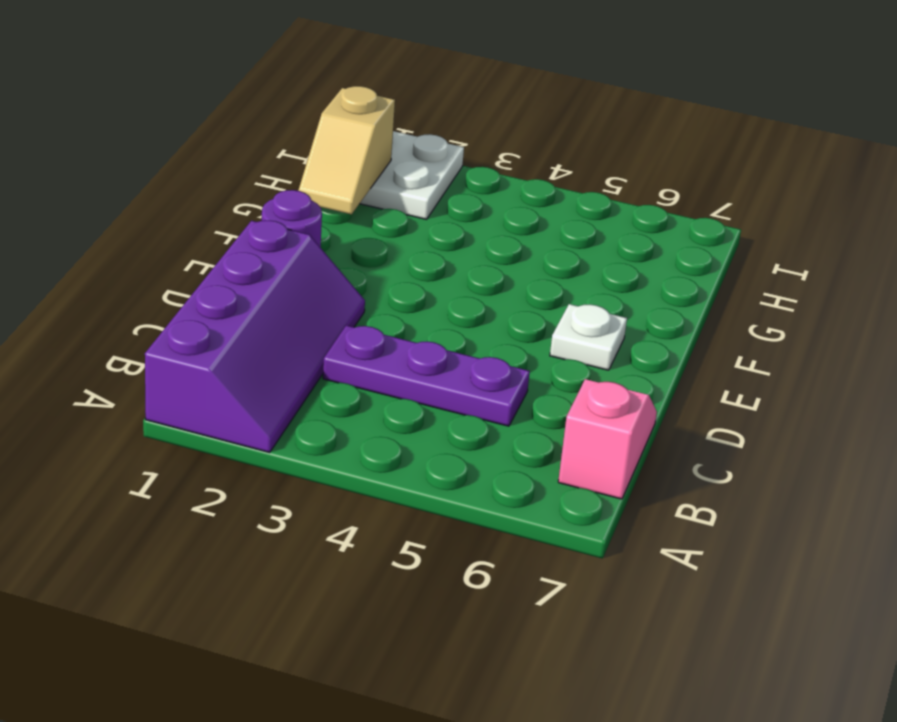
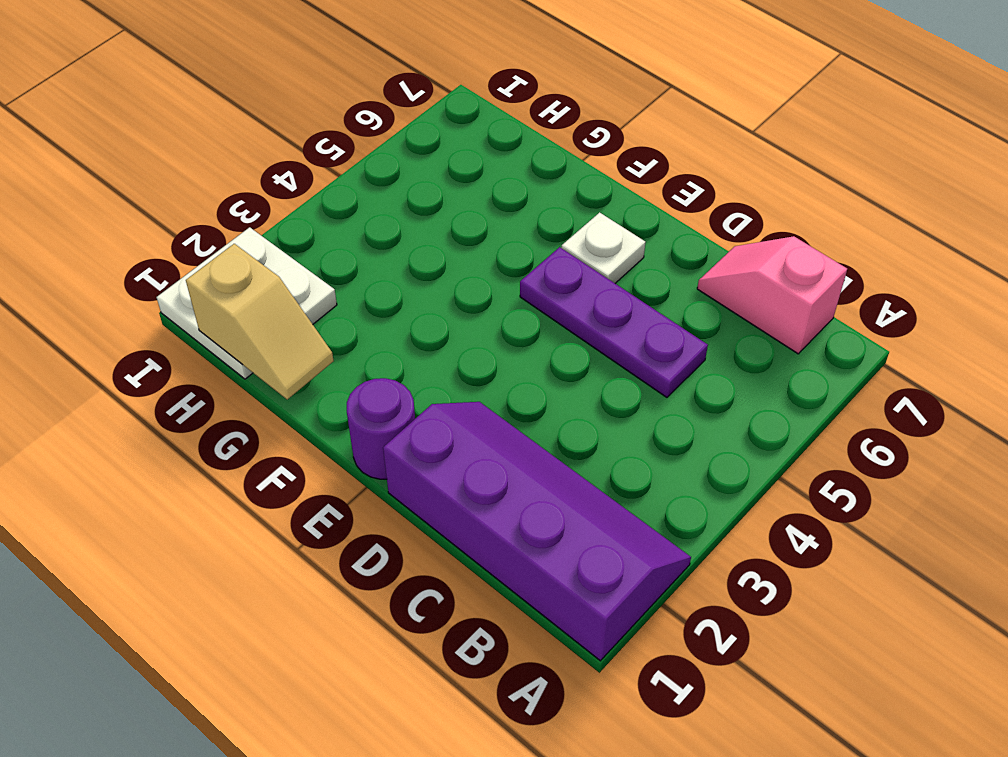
purple plate C3:C5 level 1 -> purple plate C5:E5 level 1

